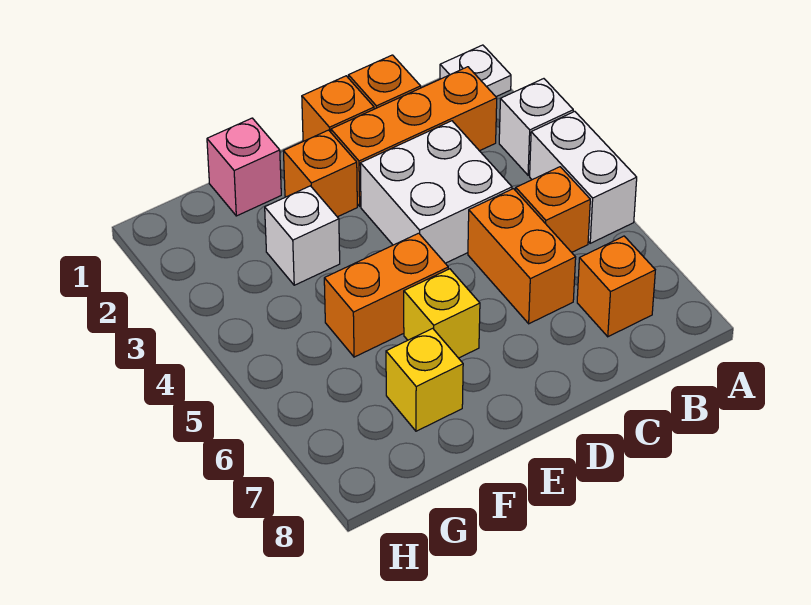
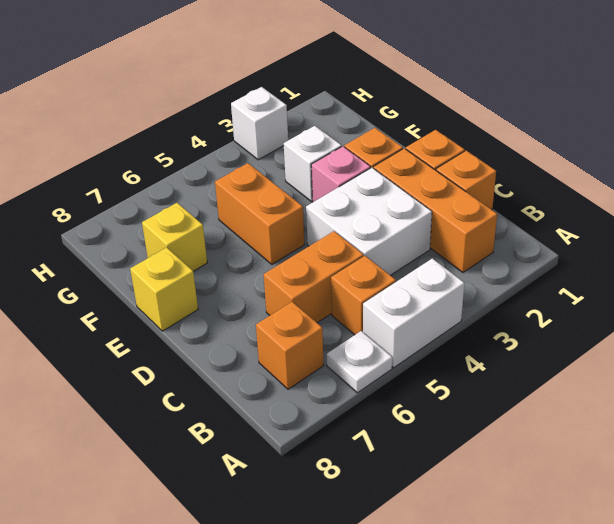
white plate A1 level 1 -> white plate A6 level 1
white brick A3 level 1 -> white brick H3 level 1
yellow brick E6 level 1 -> yellow brick E8 level 1
pink brick F1 level 1 -> pink brick E3 level 1

